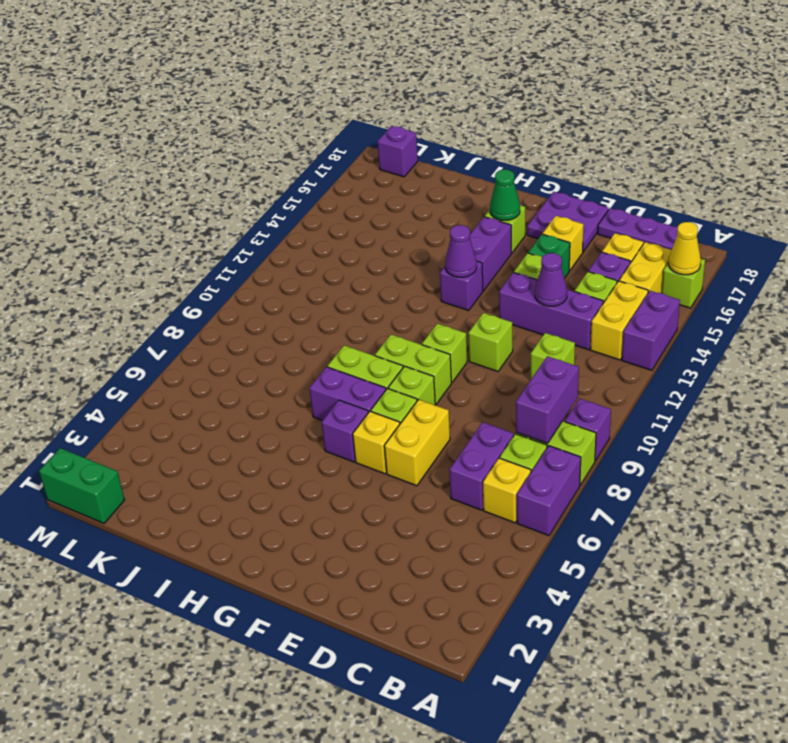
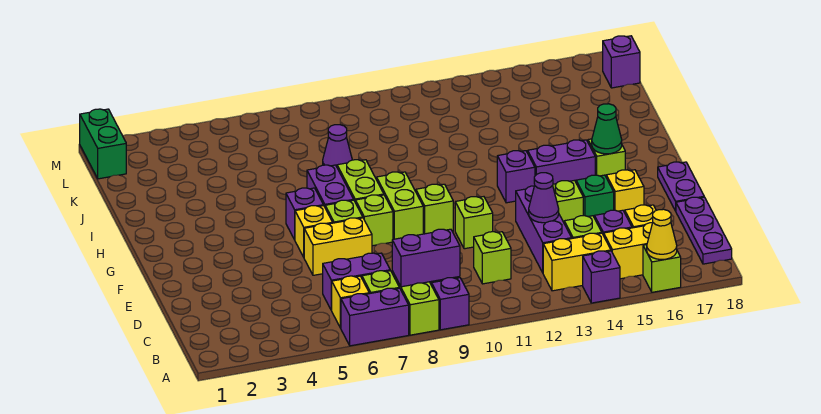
purple brick A13:A14 level 1 -> purple brick A14 level 1
purple plate E17:F18 level 1 -> purple plate E18:F18 level 1
purple cone G13 level 2 -> purple cone J8 level 1

